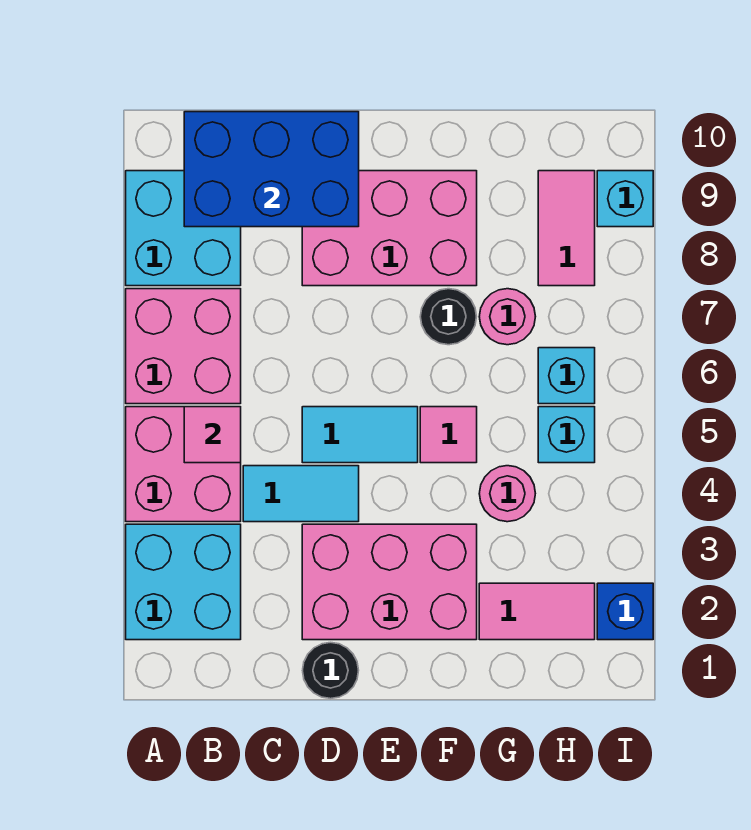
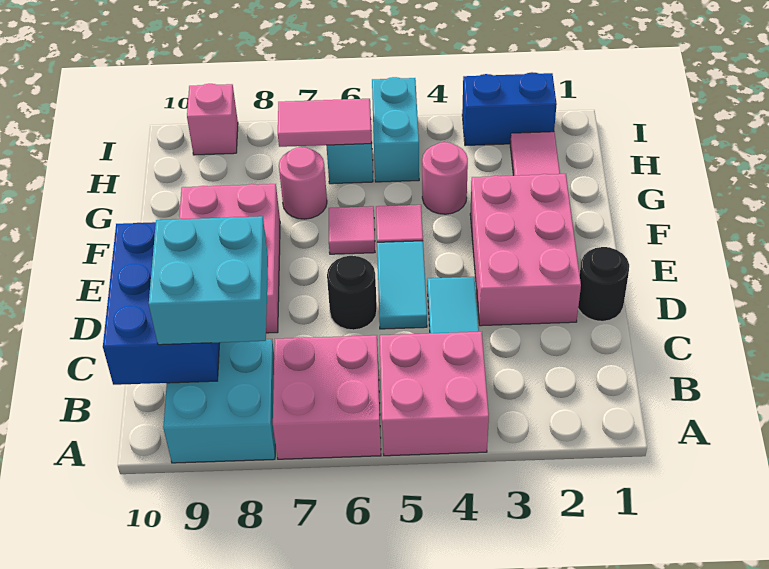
cyan brick A2:B3 level 1 -> cyan brick B8:C9 level 3
pink tile B5 level 2 -> pink tile F6 level 1
black round brick F7 level 1 -> black round brick D6 level 1
cyan brick H5 level 1 -> cyan brick H5:I5 level 1
pink tile H8:H9 level 1 -> pink tile H6:H7 level 2
blue brick I2 level 1 -> blue brick I2:I3 level 1
cyan brick I9 level 1 -> pink brick I9 level 1

